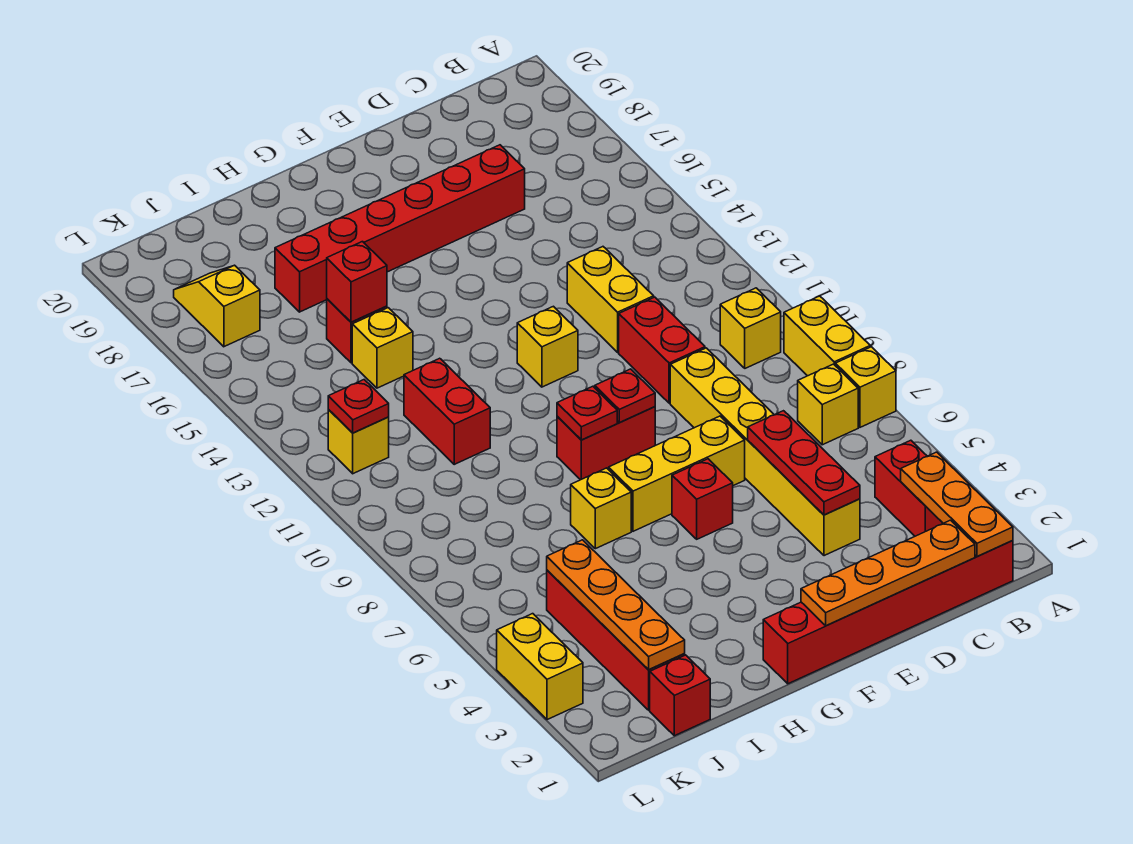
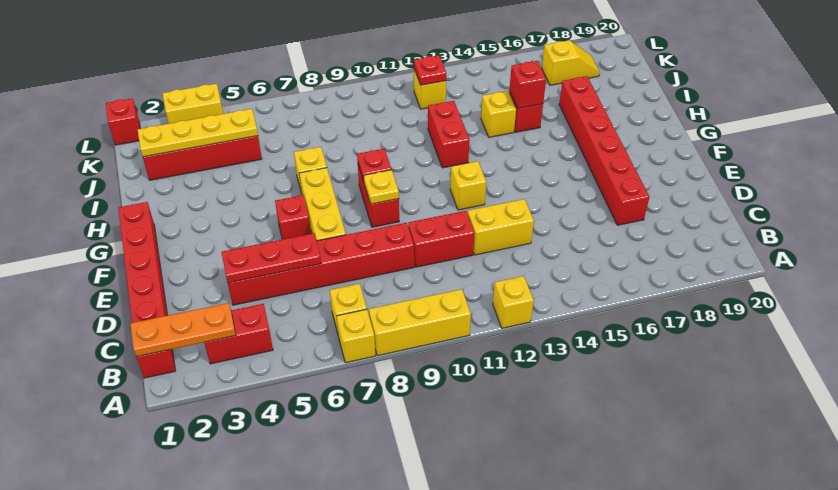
yellow brick A8:A9 level 1 -> yellow brick A8:A10 level 1
yellow brick B10 level 1 -> yellow brick A12 level 1
orange plate C1:F1 level 2 -> none
yellow brick D4:D9 level 1 -> red brick D4:D9 level 1
red plate F9 level 2 -> yellow plate F9 level 2
red brick I11:I12 level 1 -> red brick H12:I12 level 1
red brick J1 level 1 -> red brick L1 level 1
orange plate J2:J5 level 2 -> yellow plate J2:J5 level 2

